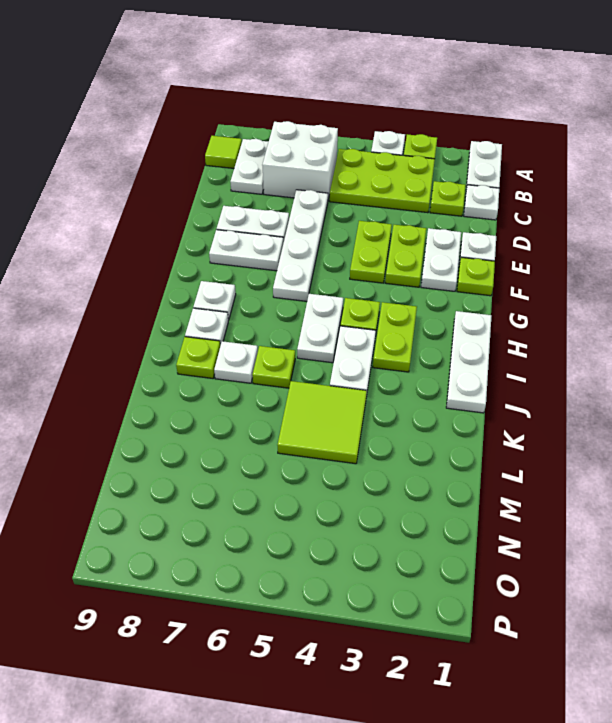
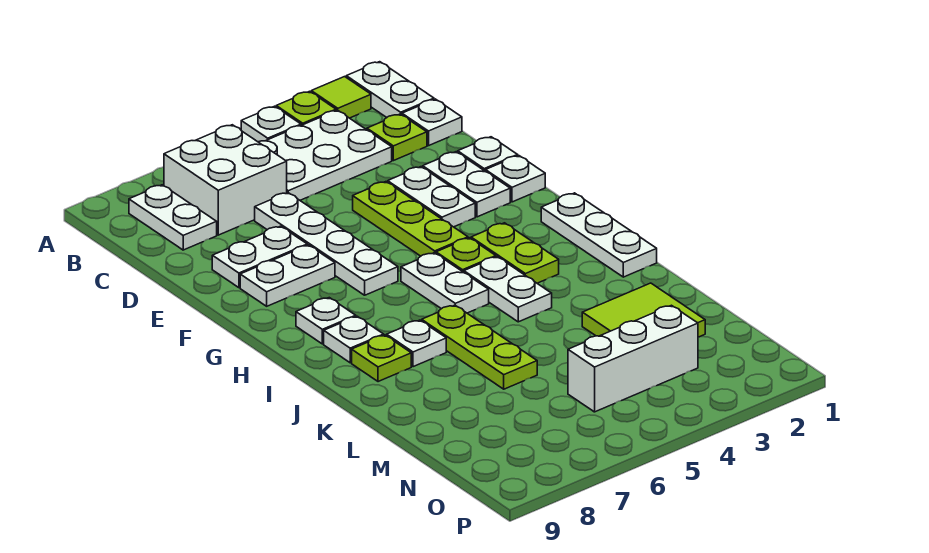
lime plate B3:C5 level 1 -> white plate B3:C5 level 1
lime tile B9 level 1 -> lime tile A2 level 1
lime plate E3:F3 level 1 -> white plate E3:F3 level 1
lime plate E4:F4 level 1 -> lime plate E4:G4 level 1
lime plate F1 level 1 -> white plate F1 level 1
lime plate J6 level 1 -> lime plate J6:L6 level 1
lime tile K4:L5 level 1 -> lime tile L2:M3 level 1
none -> white brick N3:N5 level 1

